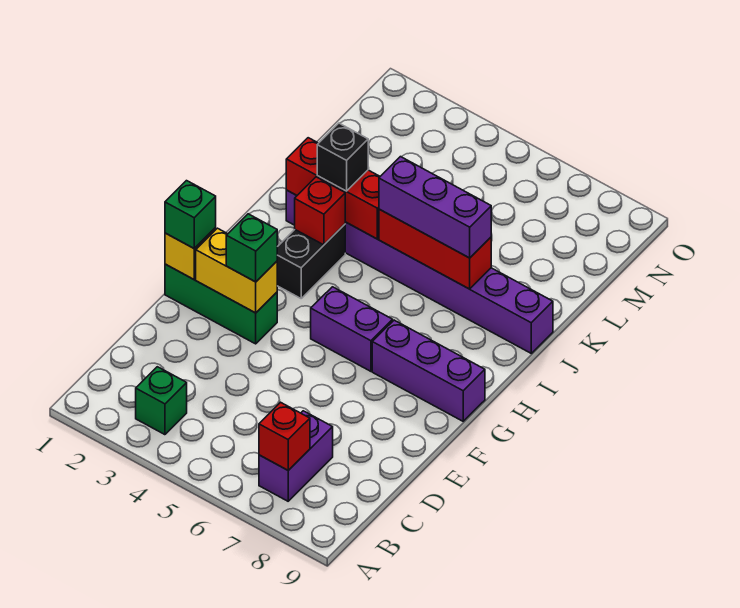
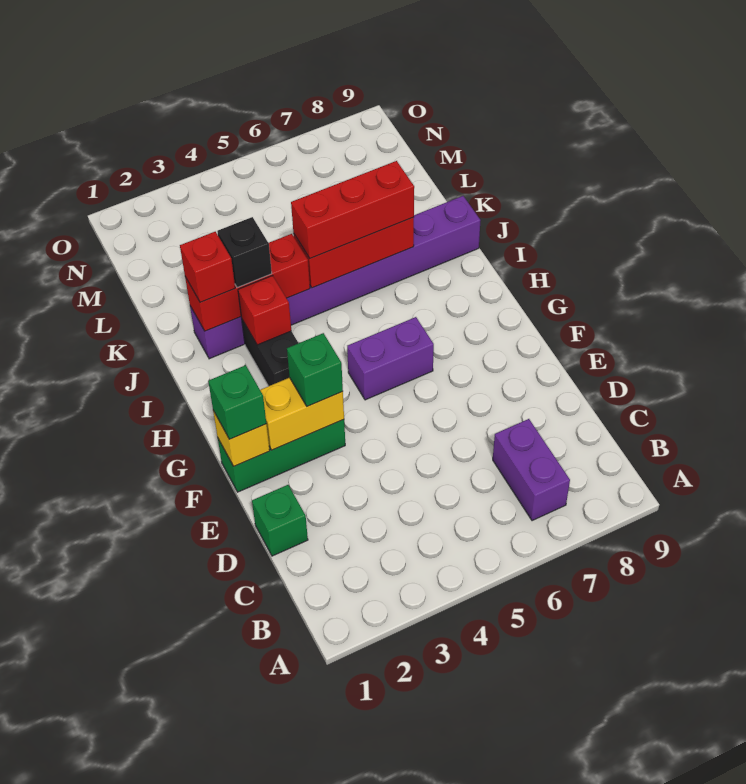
green brick B3 level 1 -> green brick D1 level 1
red brick B7 level 2 -> red brick J2 level 3
purple brick G7:G9 level 1 -> none
purple brick J5:J7 level 3 -> red brick J5:J7 level 3

